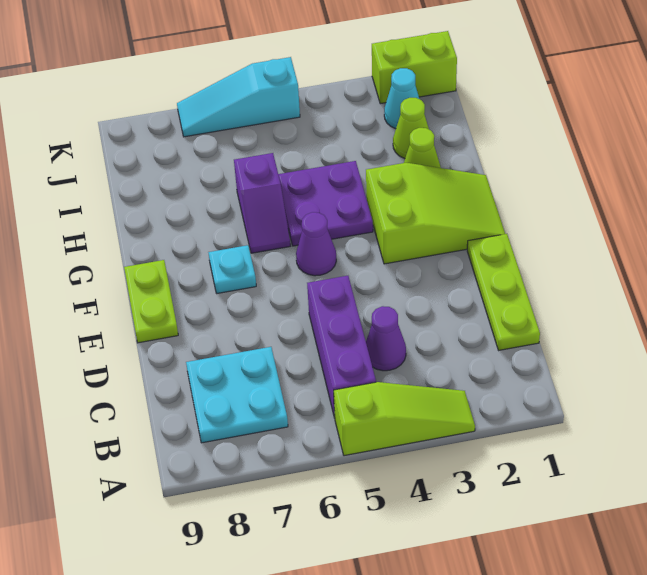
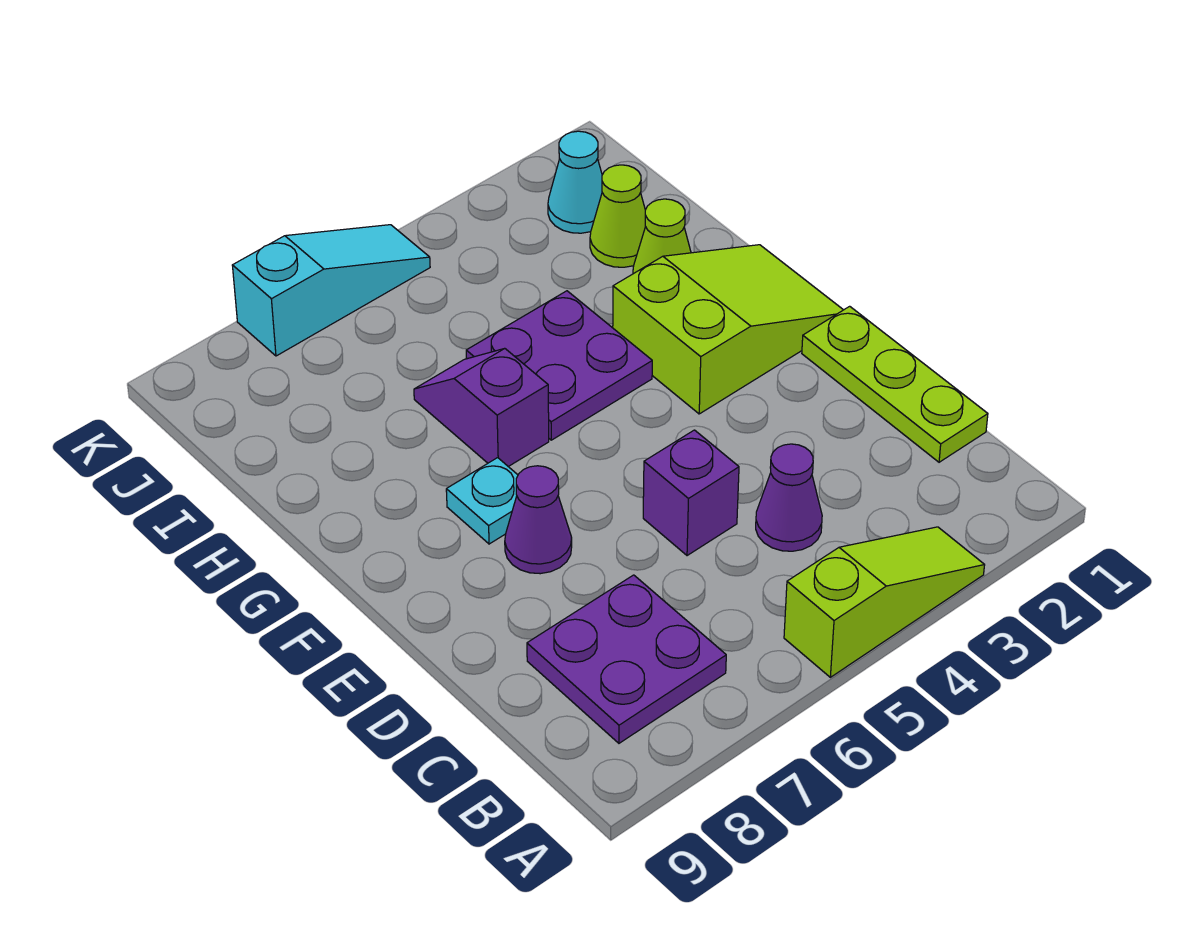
purple brick B5:D5 level 1 -> purple brick D5 level 1
cyan plate B7:C8 level 1 -> purple plate B7:C8 level 1
lime plate E9:F9 level 1 -> none
purple cone F5 level 1 -> purple cone E7 level 1
purple slope G6:H6 level 1 top H -> purple slope G6:H6 level 1 top G
lime brick K1:K2 level 1 -> none
cyan slope K5:K7 level 1 top 5 -> cyan slope K5:K7 level 1 top 7

